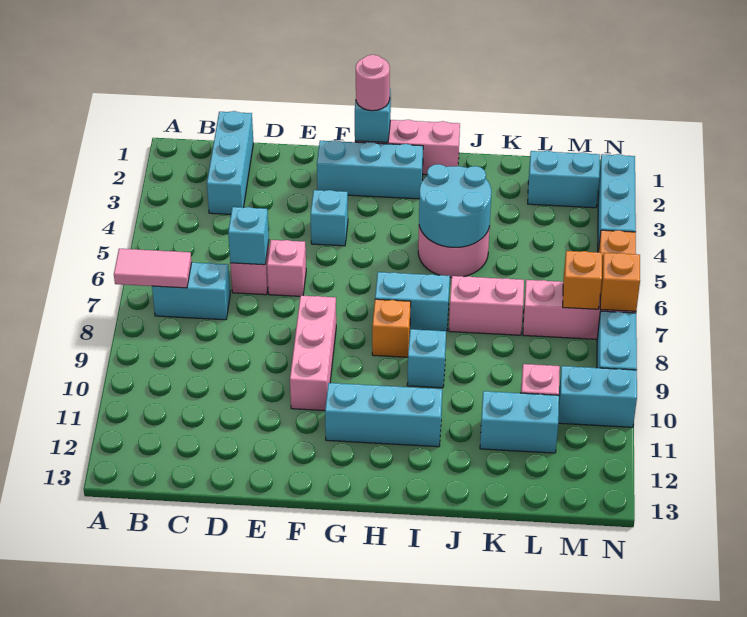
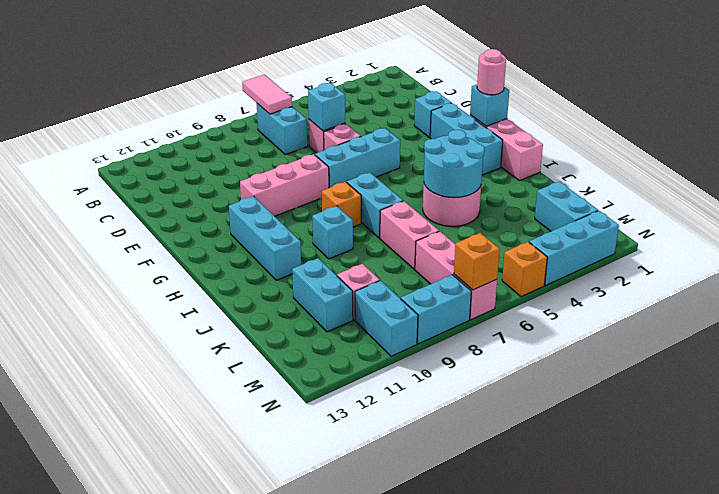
cyan brick C1:C3 level 1 -> cyan brick F5:F7 level 1
cyan brick F4 level 1 -> cyan brick E2 level 1
orange brick M7 level 2 -> none

